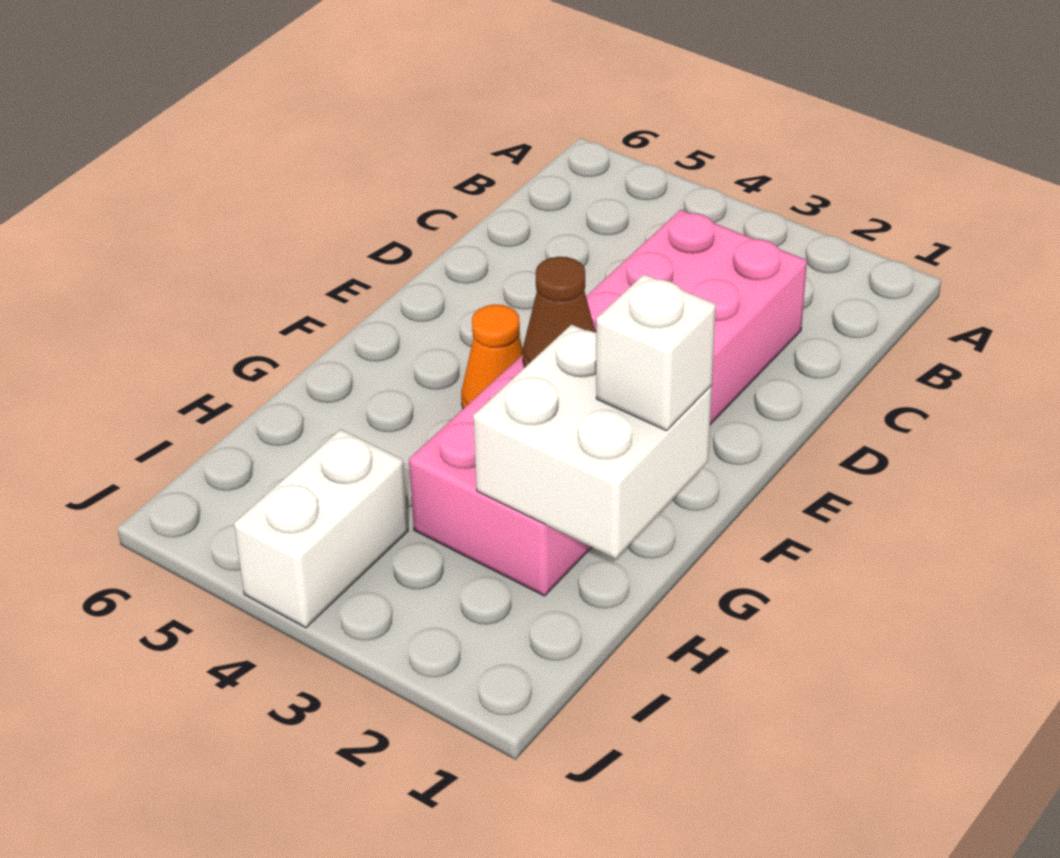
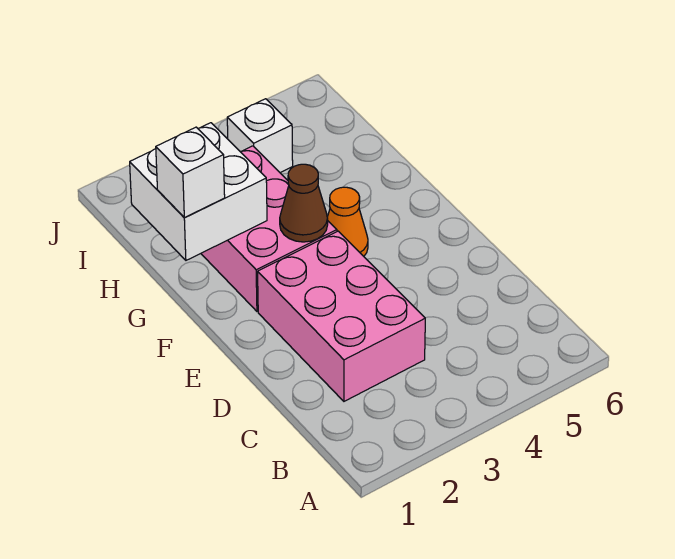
white brick I4:J4 level 1 -> white brick I4 level 1

